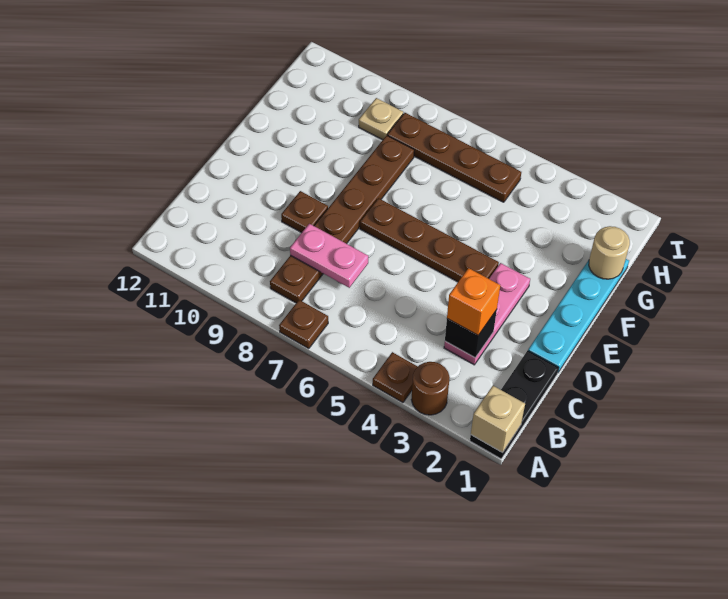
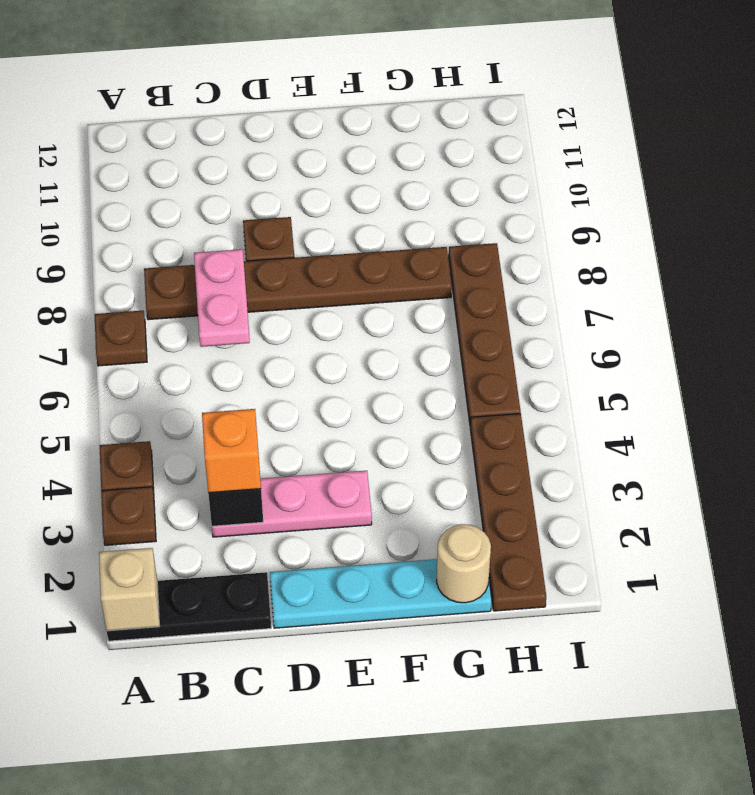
brown round brick A3 level 1 -> brown plate A3 level 1
brown plate E4:E7 level 1 -> brown plate H1:H4 level 1
tan plate H9 level 1 -> none

